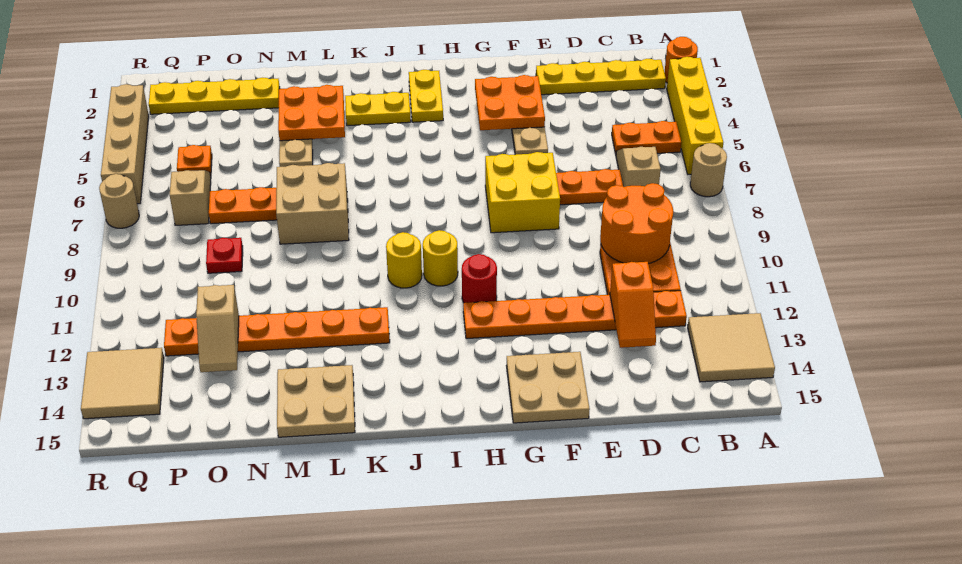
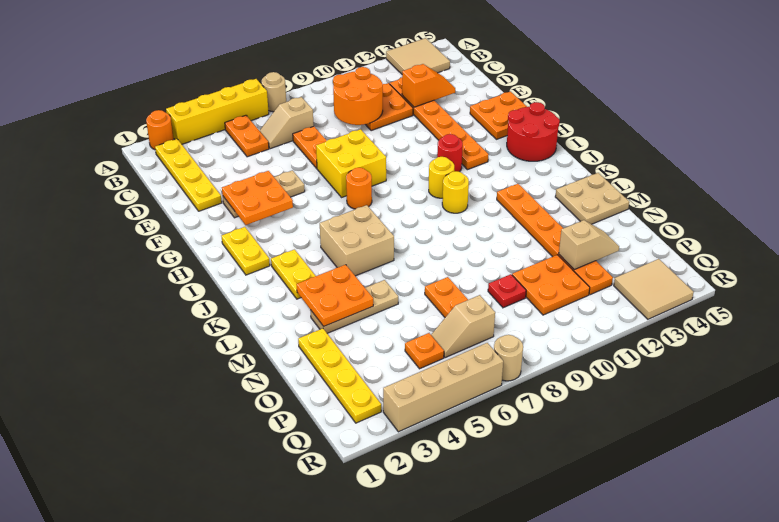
tan plate F14:G15 level 1 -> orange plate F14:G15 level 1
none -> orange round brick H7 level 1
none -> red round brick H14:I15 level 1
yellow plate I2:I3 level 1 -> yellow plate H2:I2 level 1
tan brick L7:M8 level 1 -> tan brick J5:K6 level 1
none -> orange plate O10:P11 level 1

